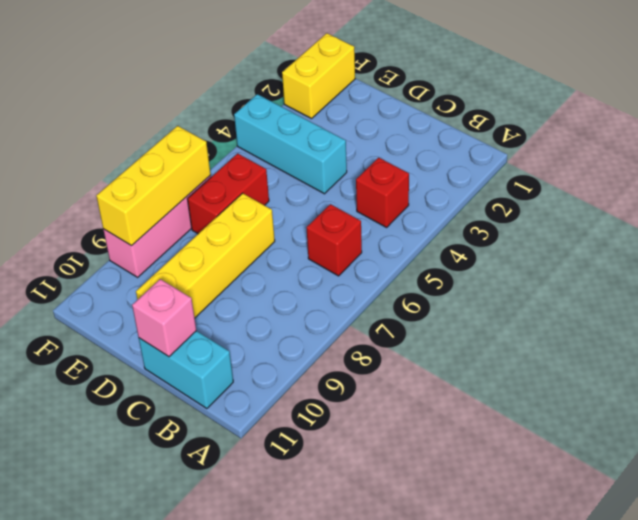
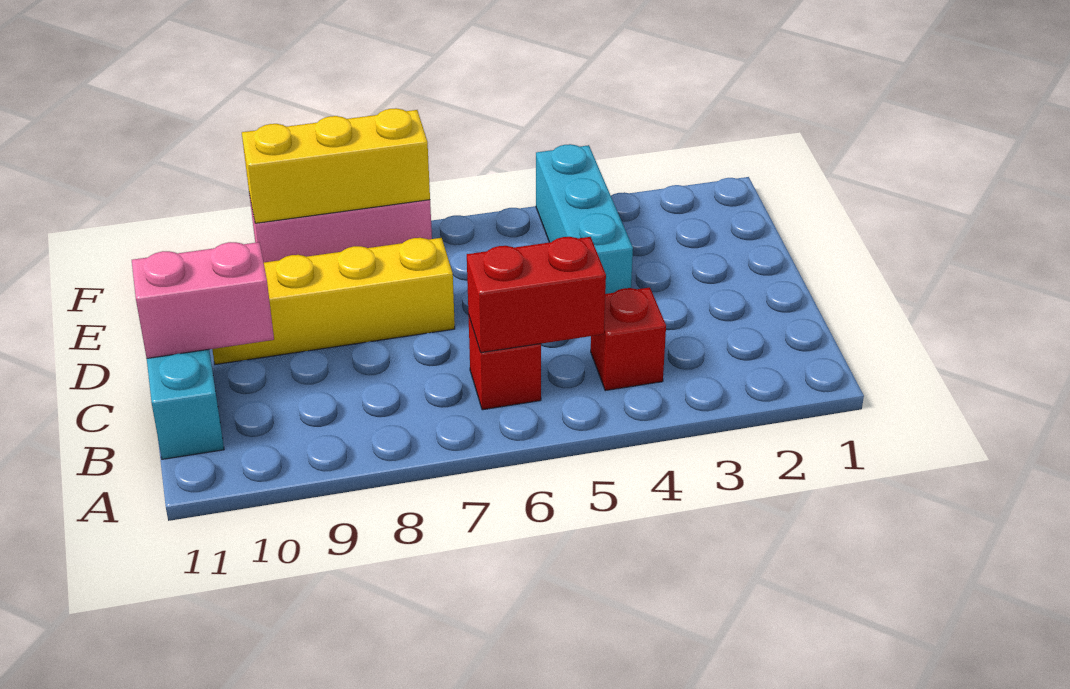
pink brick C11 level 2 -> pink brick C10:C11 level 2
red brick E6:E7 level 1 -> red brick B5:B6 level 2
yellow brick F1:F2 level 1 -> none

